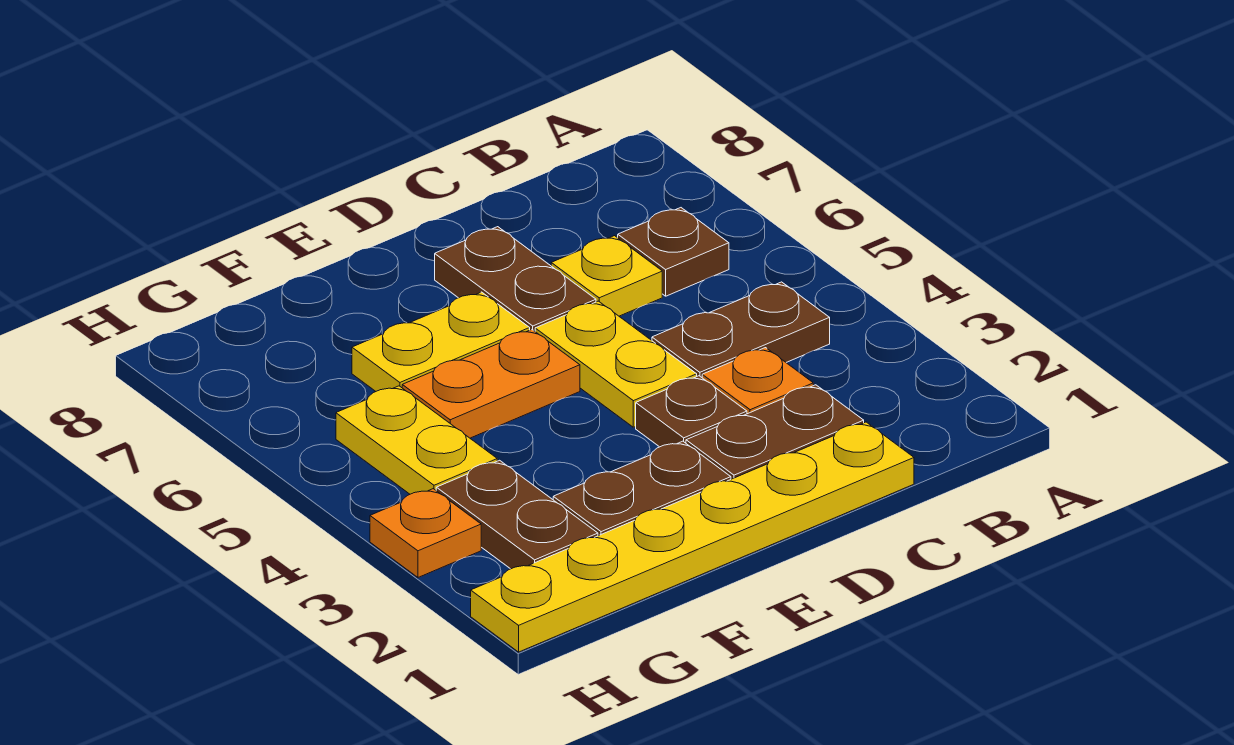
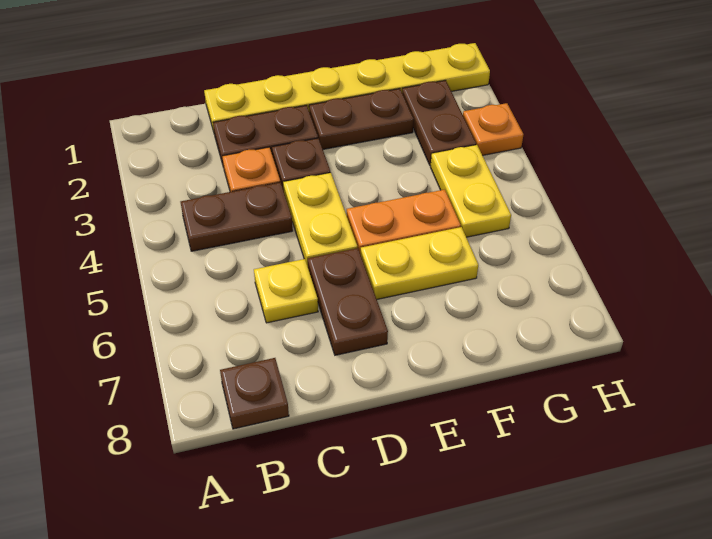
brown plate B6 level 1 -> brown plate B8 level 1

